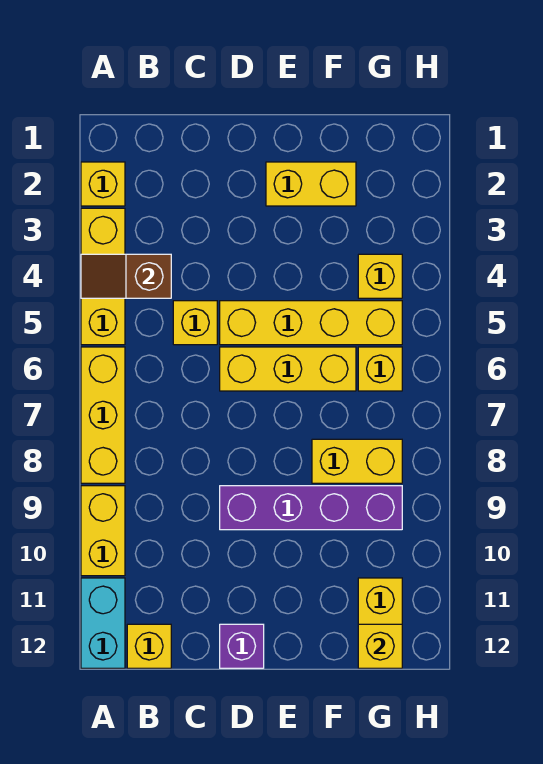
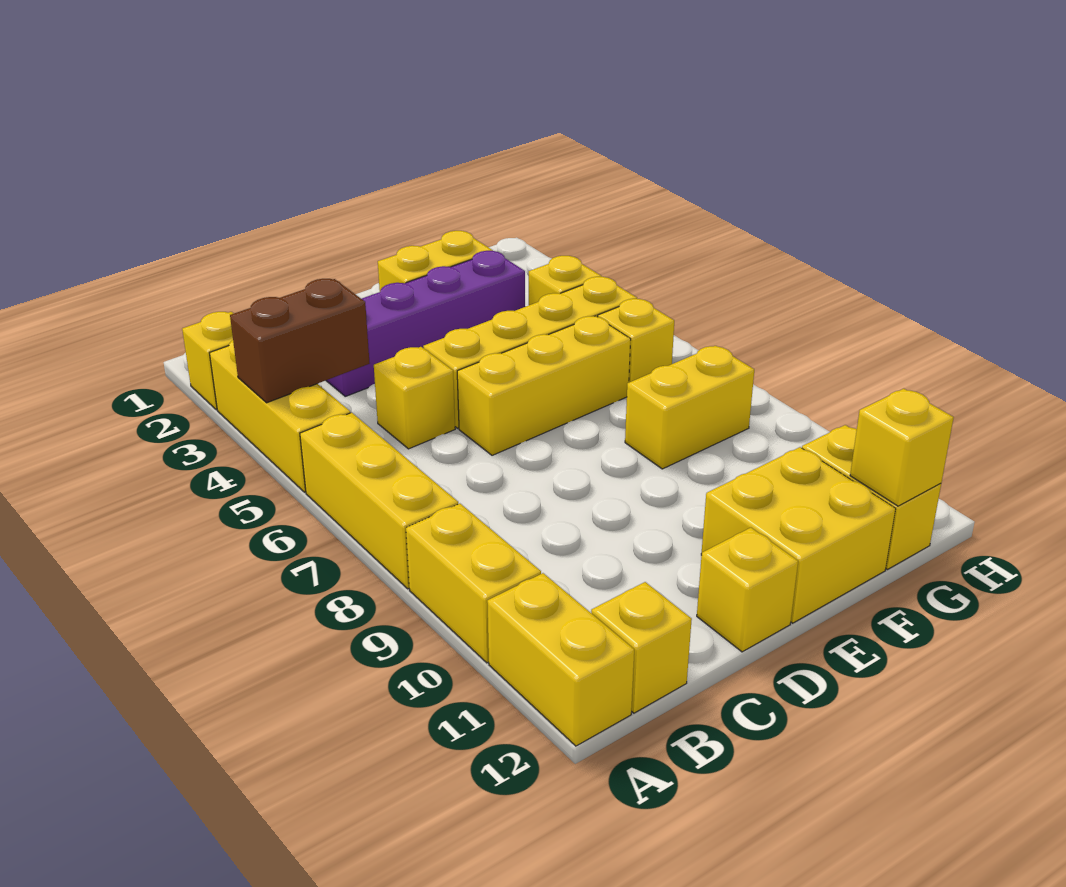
brown slope A4:B4 level 2 top B -> brown brick A4:B4 level 2
cyan brick A11:A12 level 1 -> yellow brick A11:A12 level 1
purple brick D9:G9 level 1 -> purple brick C3:F3 level 1
purple brick D12 level 1 -> yellow brick D12 level 1
none -> yellow brick E11:F12 level 1

